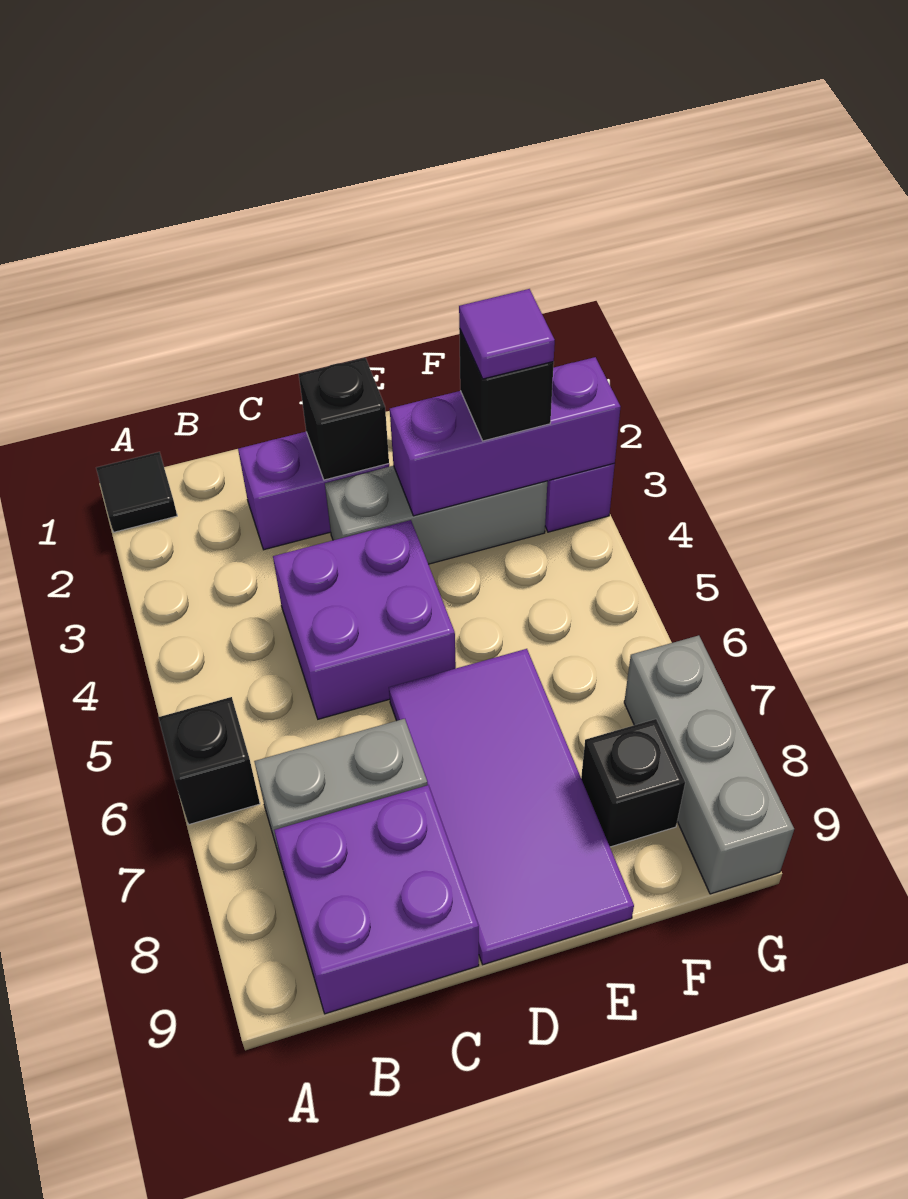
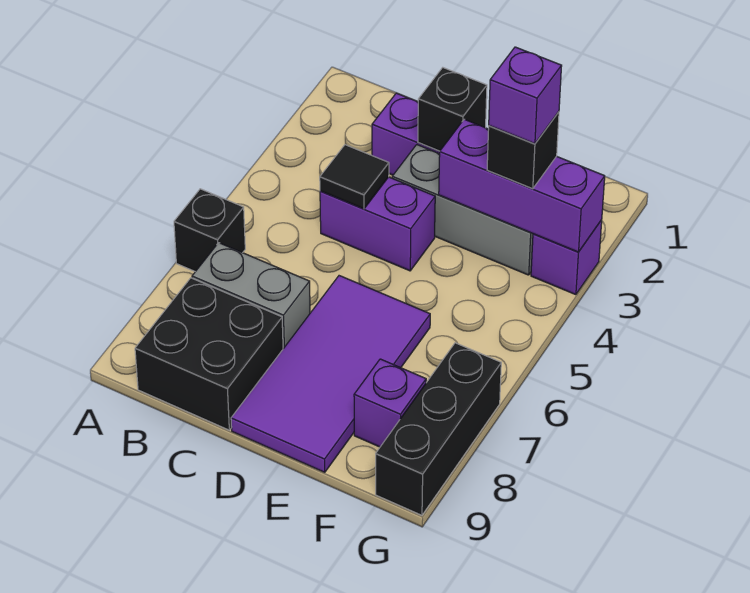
black tile A1 level 1 -> black tile C4 level 2
purple brick B8:C9 level 1 -> black brick B8:C9 level 1
purple brick C4:D5 level 1 -> purple brick C4:D4 level 1
purple tile F3 level 4 -> purple brick F3 level 4
black brick F8 level 1 -> purple brick F8 level 1
grey brick G7:G9 level 1 -> black brick G7:G9 level 1

